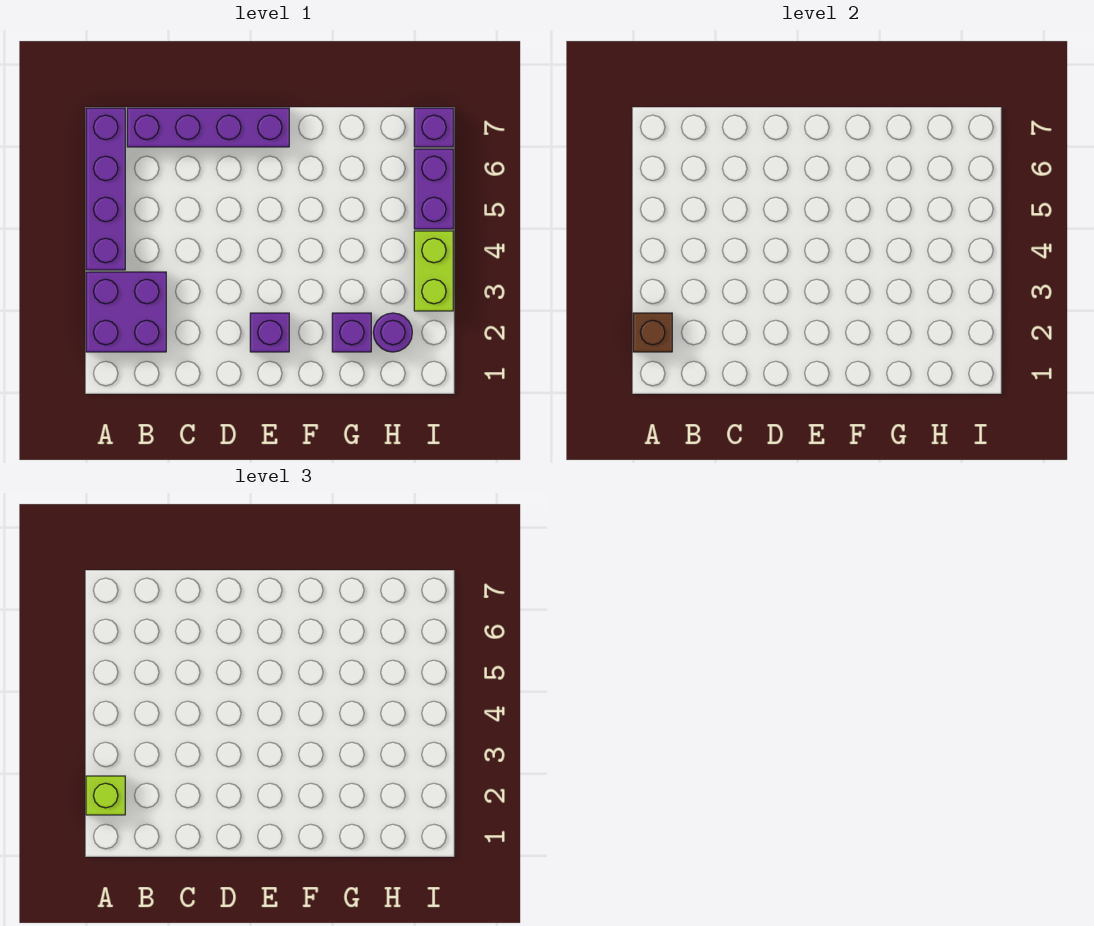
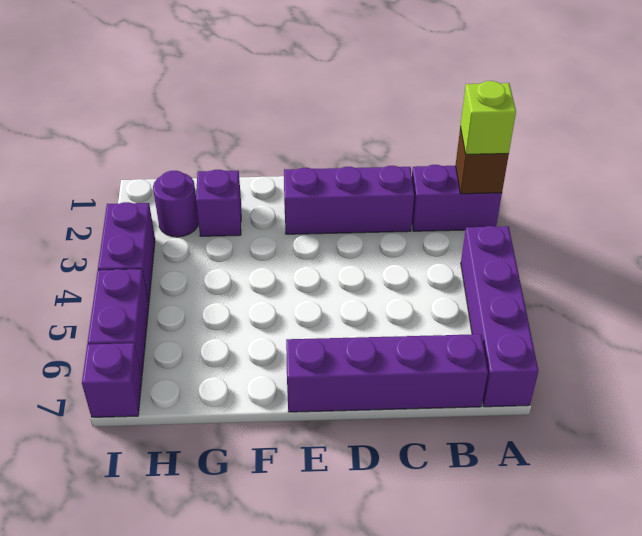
purple brick A2:B3 level 1 -> purple brick A2:B2 level 1
purple brick E2 level 1 -> purple brick C2:E2 level 1
lime brick I3:I4 level 1 -> purple brick I3:I4 level 1

